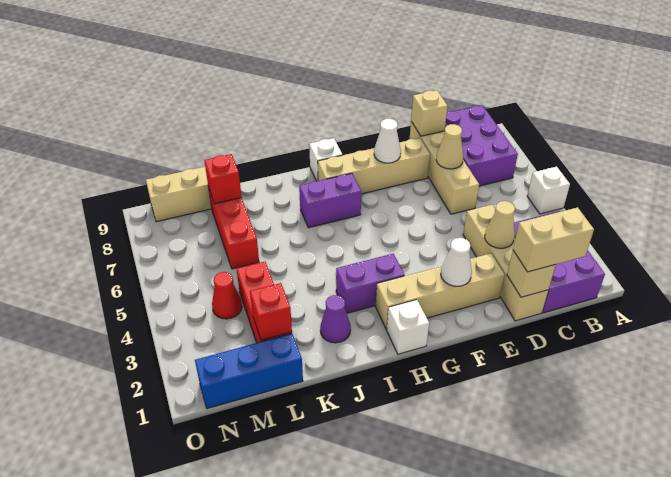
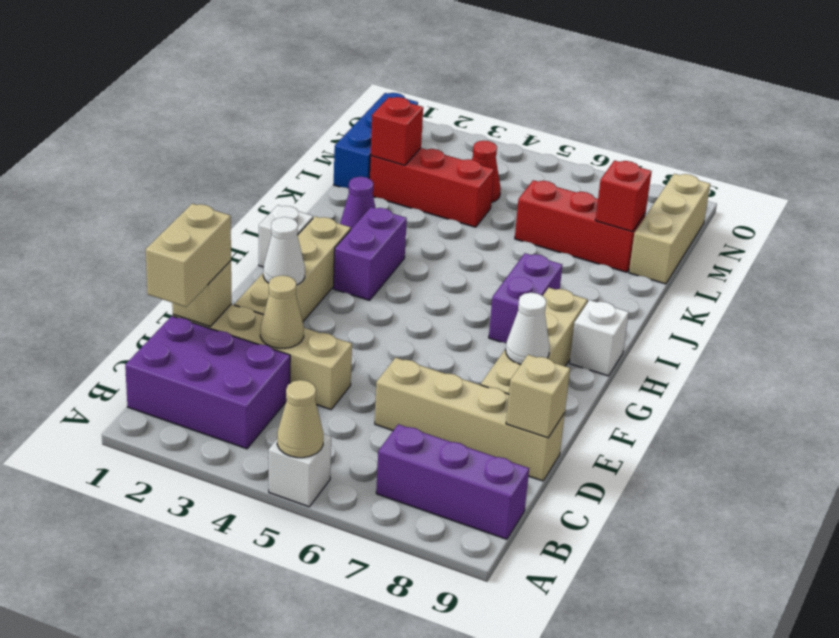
purple brick B7:C9 level 1 -> purple brick B7:B9 level 1
tan cone D7 level 2 -> tan cone A5 level 2

